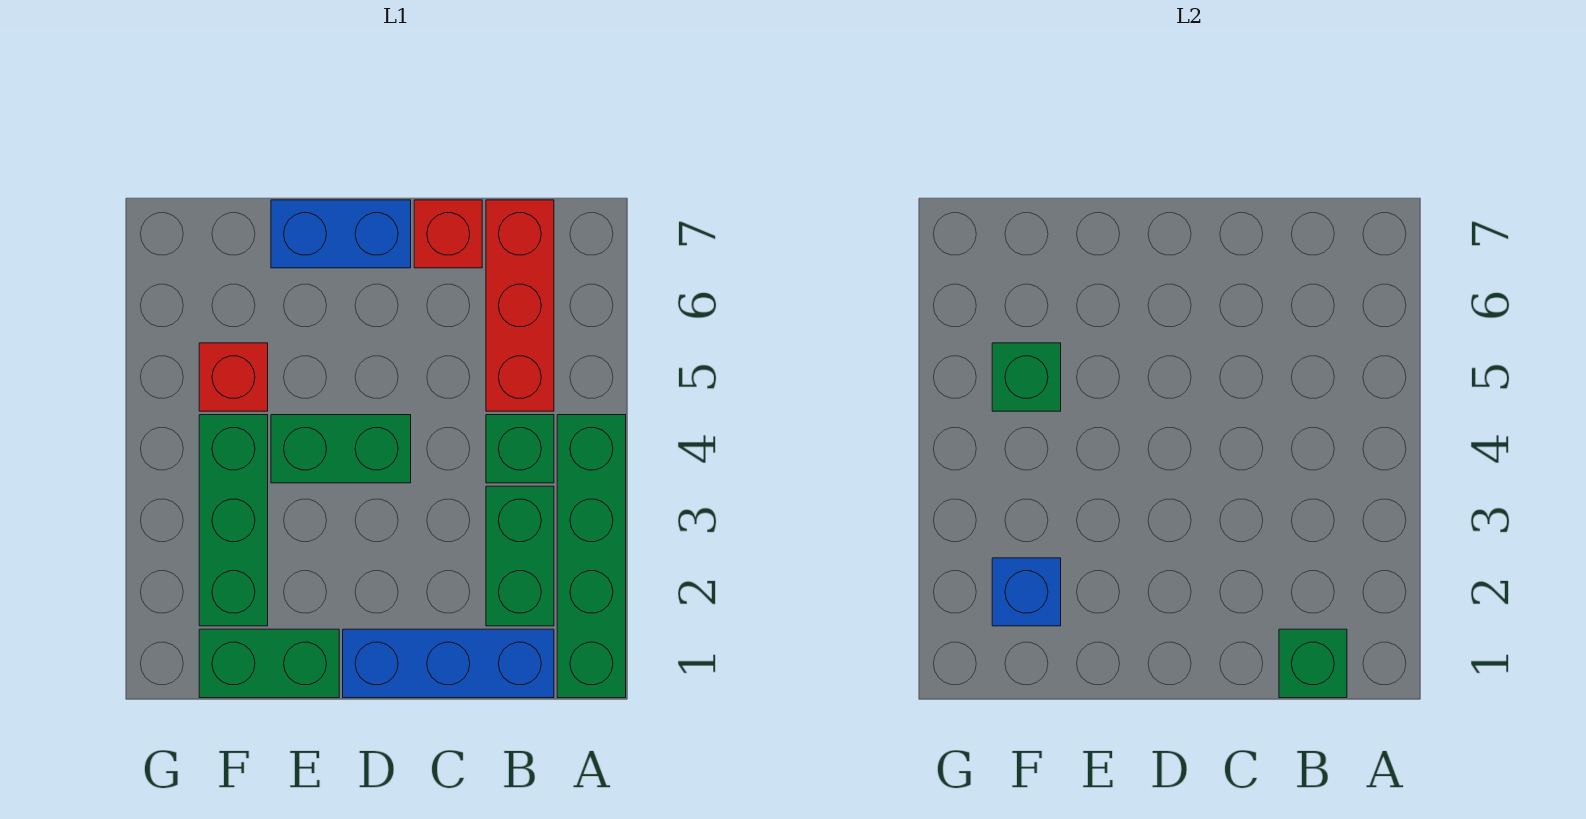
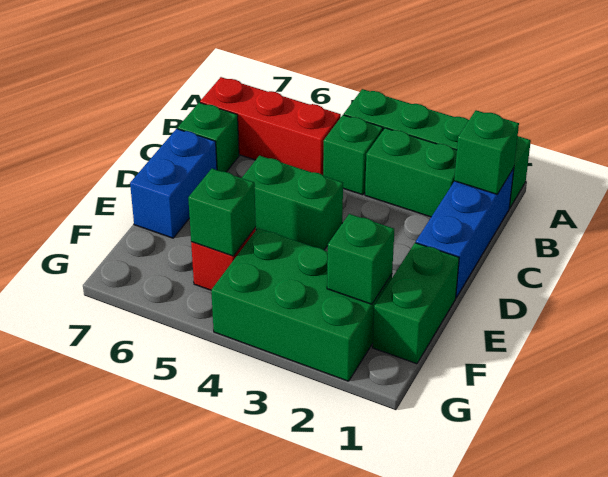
red brick C7 level 1 -> green brick C7 level 1
green brick D4:E4 level 1 -> green brick D4:D5 level 1
green brick F2:F4 level 1 -> green brick F2:G4 level 1
blue brick F2 level 2 -> green brick F2 level 2

